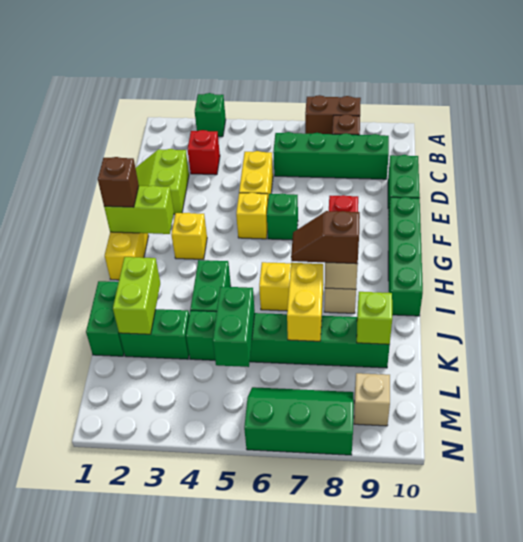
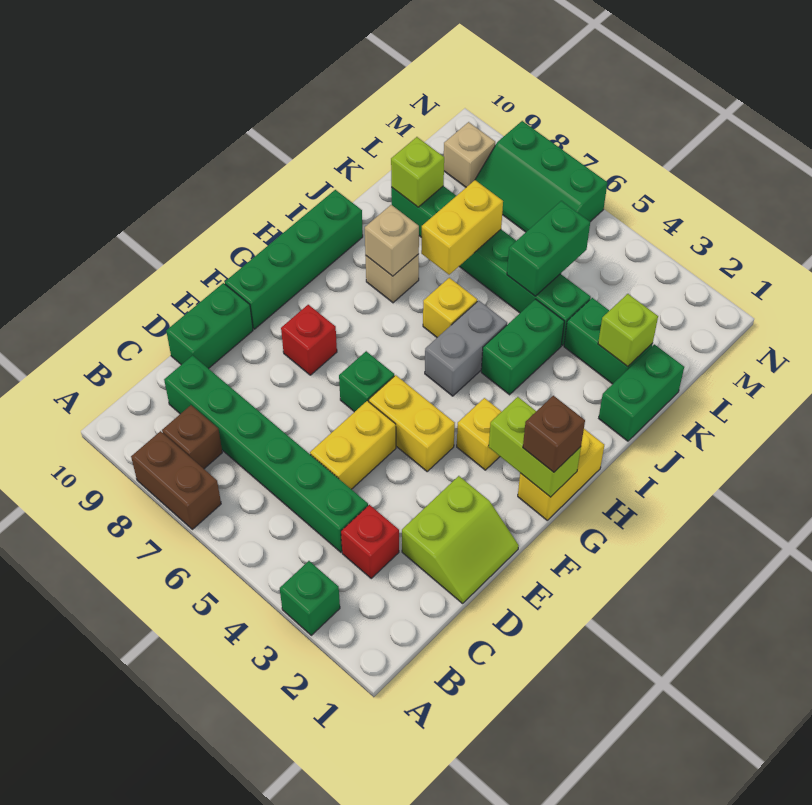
green brick C6:C9 level 1 -> green brick C4:C9 level 1
yellow brick F5 level 1 -> yellow brick F4:F5 level 1
none -> grey brick H5:I5 level 1
brown slope I7:I8 level 3 top 8 -> none
lime brick J2:K2 level 2 -> lime brick K2 level 2

